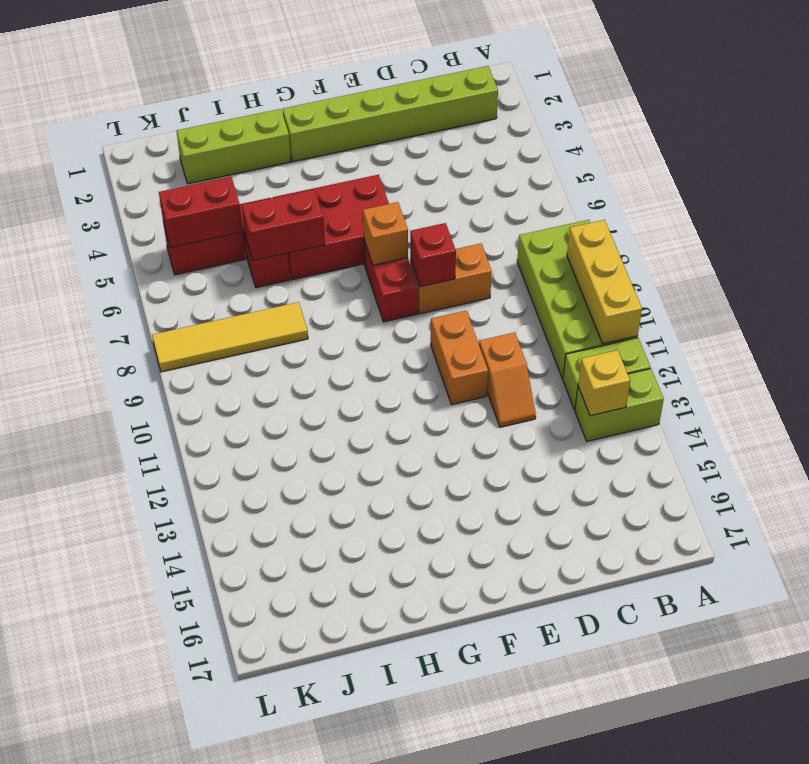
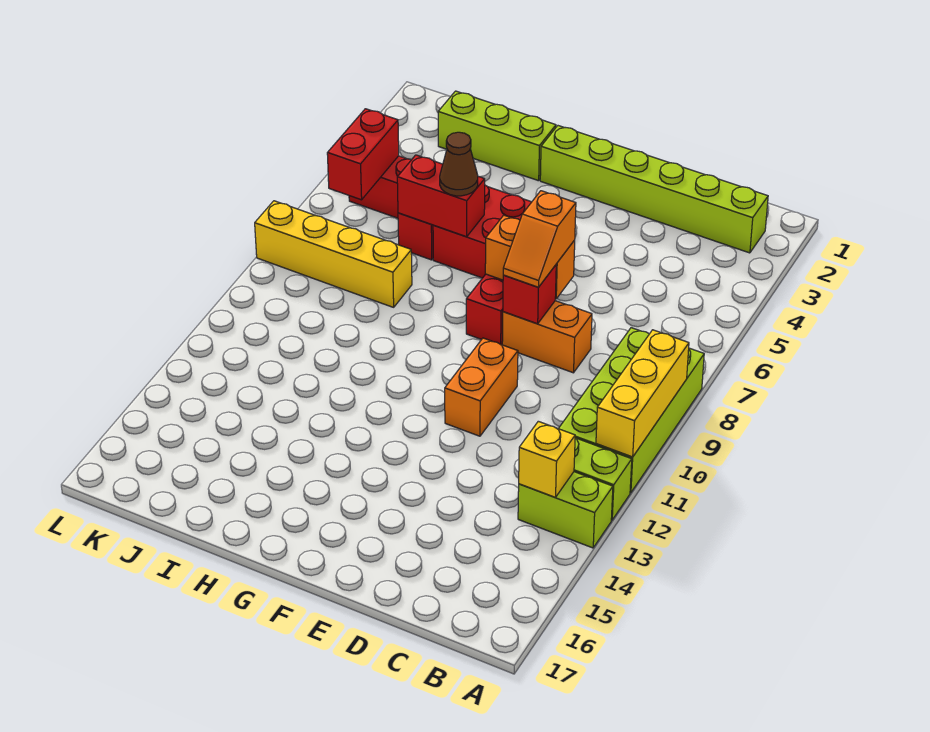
orange slope D11:D12 level 1 top 11 -> orange slope E7:E8 level 3 top 7
orange brick F7 level 2 -> orange brick E7:F7 level 2
none -> brown cone H6 level 3
yellow tile I8:L8 level 1 -> yellow brick I8:L8 level 1
red brick J5:K5 level 2 -> red brick K5:K6 level 2

